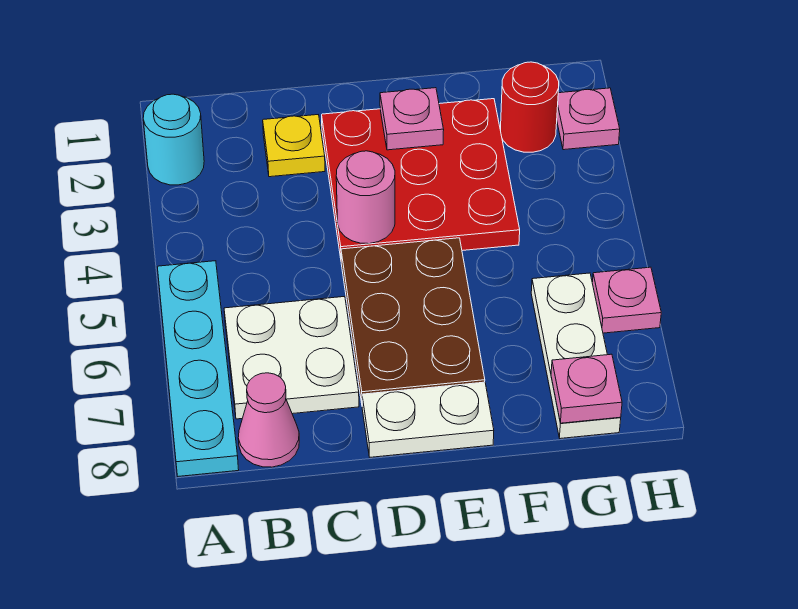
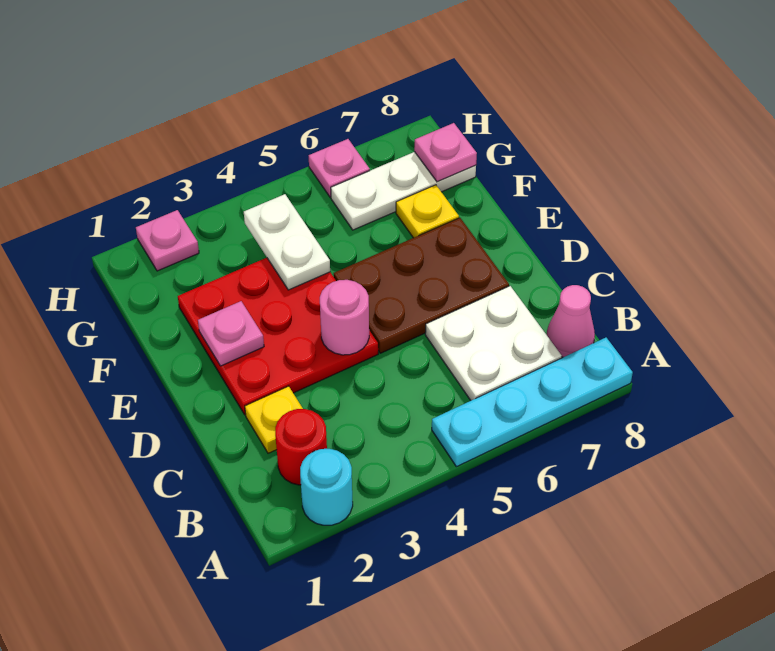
white plate D8:E8 level 1 -> white plate F4:G4 level 2
none -> yellow plate F7 level 1
red round brick G2 level 1 -> red round brick B2 level 1

